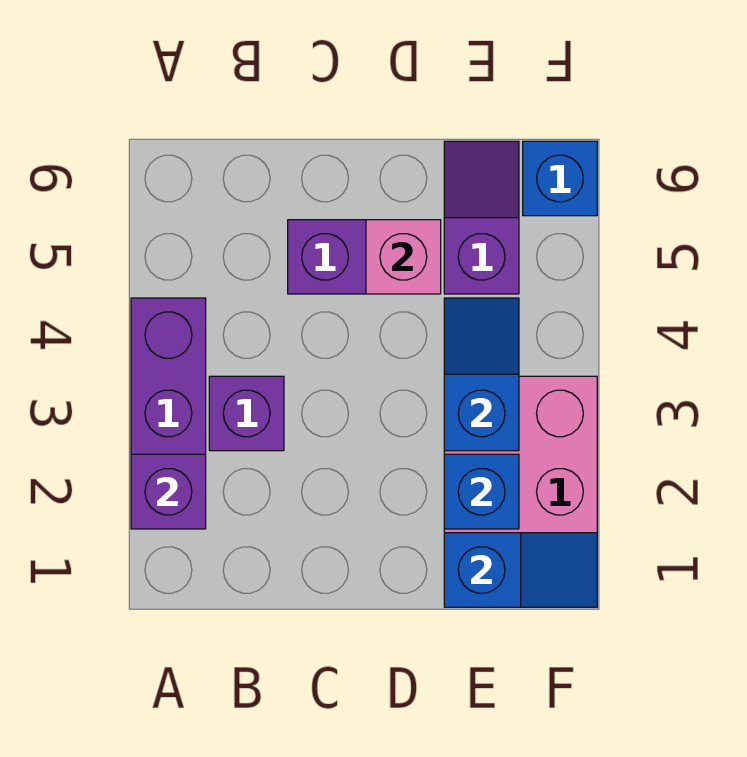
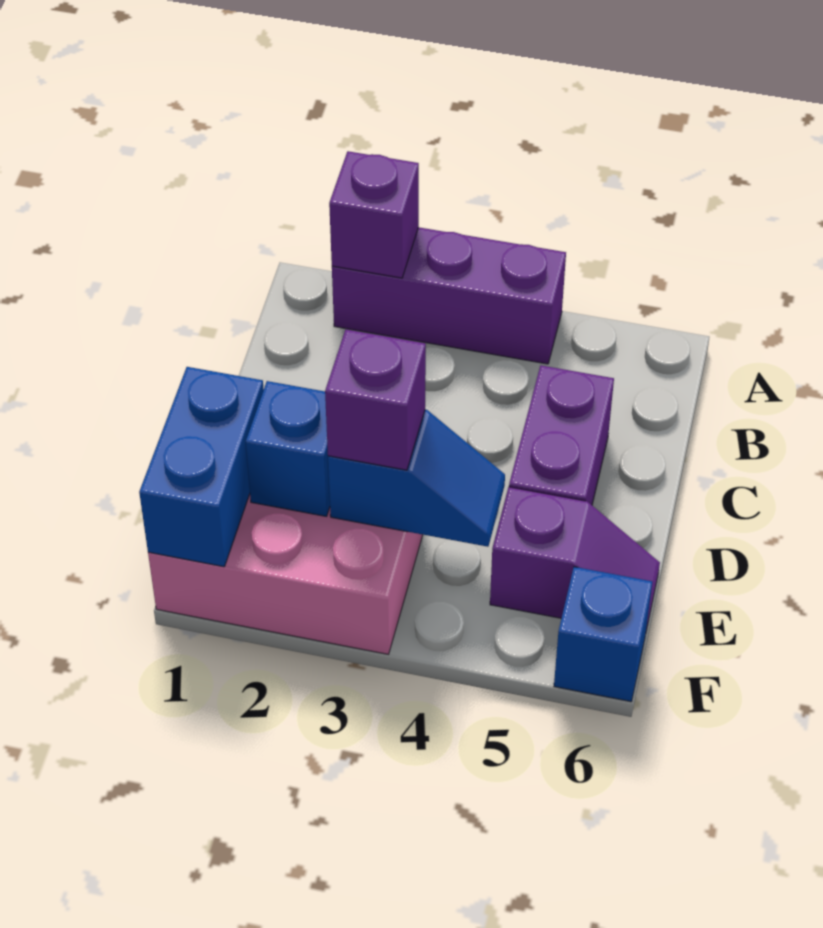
purple brick B3 level 1 -> purple brick E3 level 3
pink brick D5 level 2 -> none
blue slope E1:F1 level 2 top E -> blue brick E1:F1 level 2

